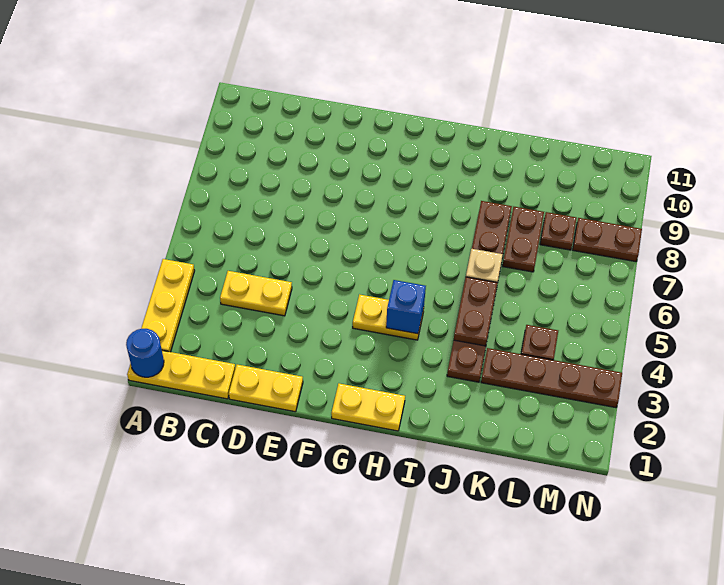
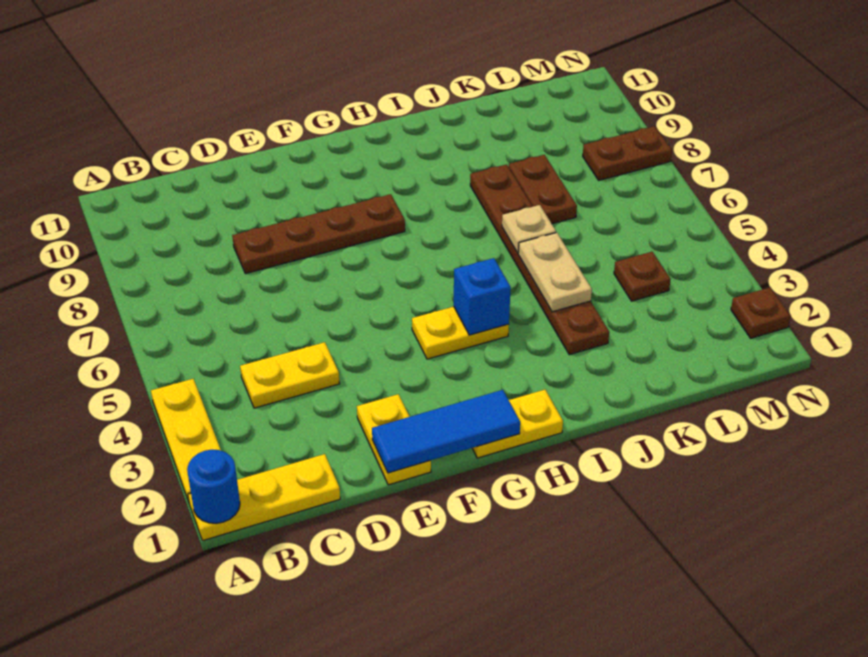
yellow plate D1:E1 level 1 -> yellow plate E1:E2 level 1
none -> blue tile E1:G1 level 2
brown plate J4:J5 level 2 -> tan plate J4:J5 level 2
brown plate K3:N3 level 1 -> brown plate D8:G8 level 1
brown plate L8 level 1 -> brown plate N2 level 1

